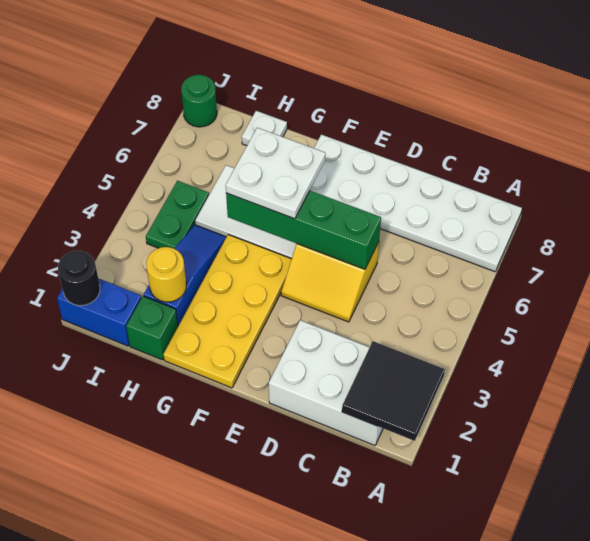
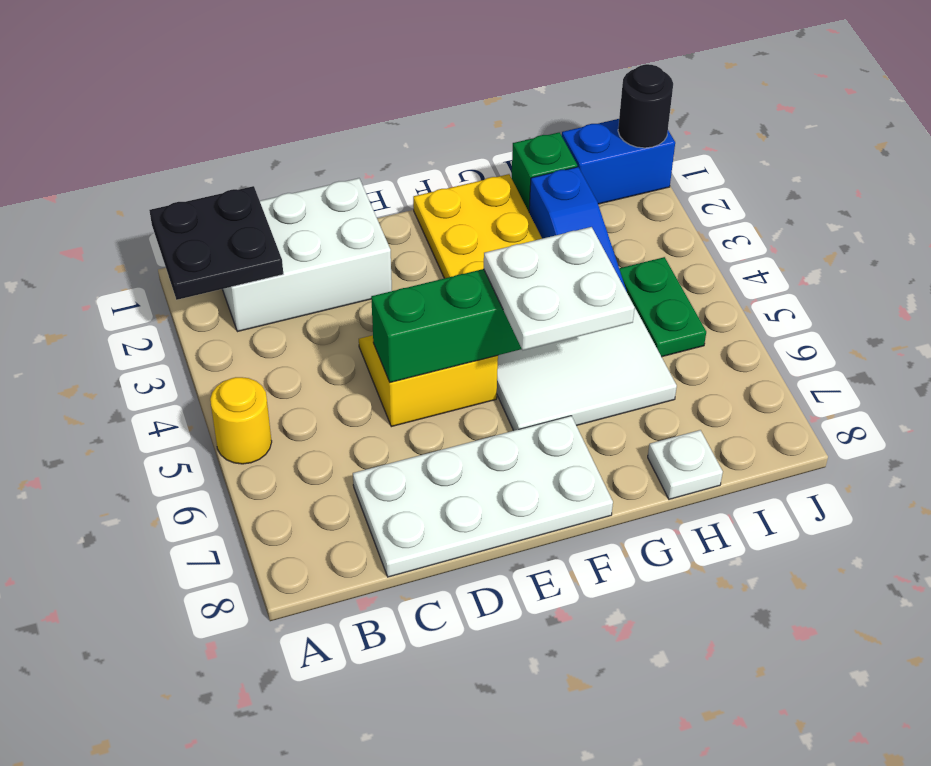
black tile A1:B2 level 2 -> black plate A1:B2 level 2
white plate A7:F8 level 1 -> white plate C7:F8 level 1
yellow round brick H2 level 2 -> yellow round brick A5 level 1
green round brick J8 level 1 -> none

